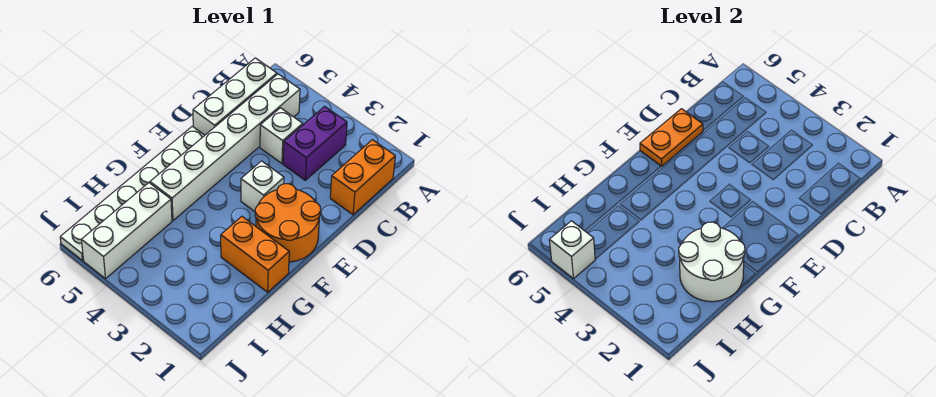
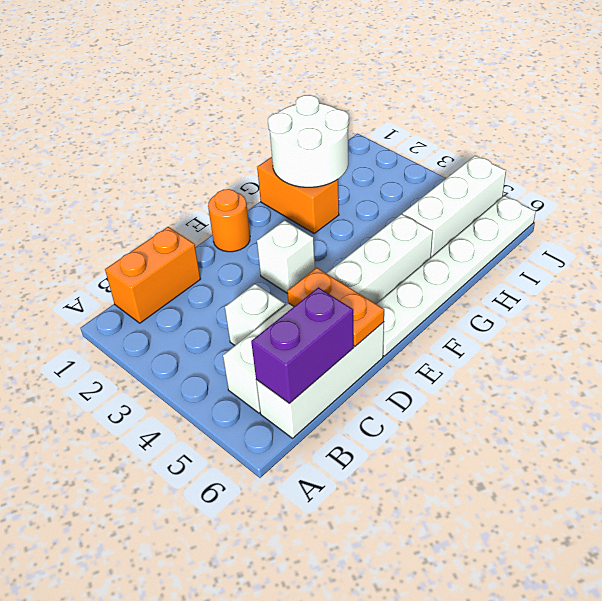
purple brick B3:C3 level 1 -> purple brick B6:C6 level 2
orange plate D6:E6 level 2 -> orange plate D5:D6 level 2
orange round brick E1:F2 level 1 -> orange round brick E1 level 1
white brick J5 level 2 -> none

